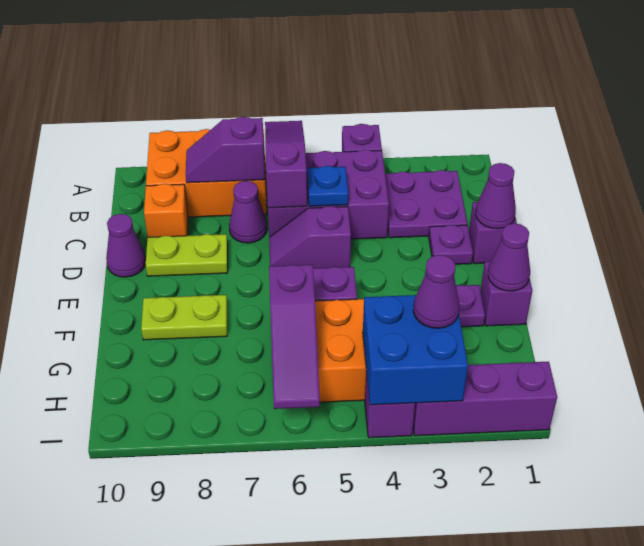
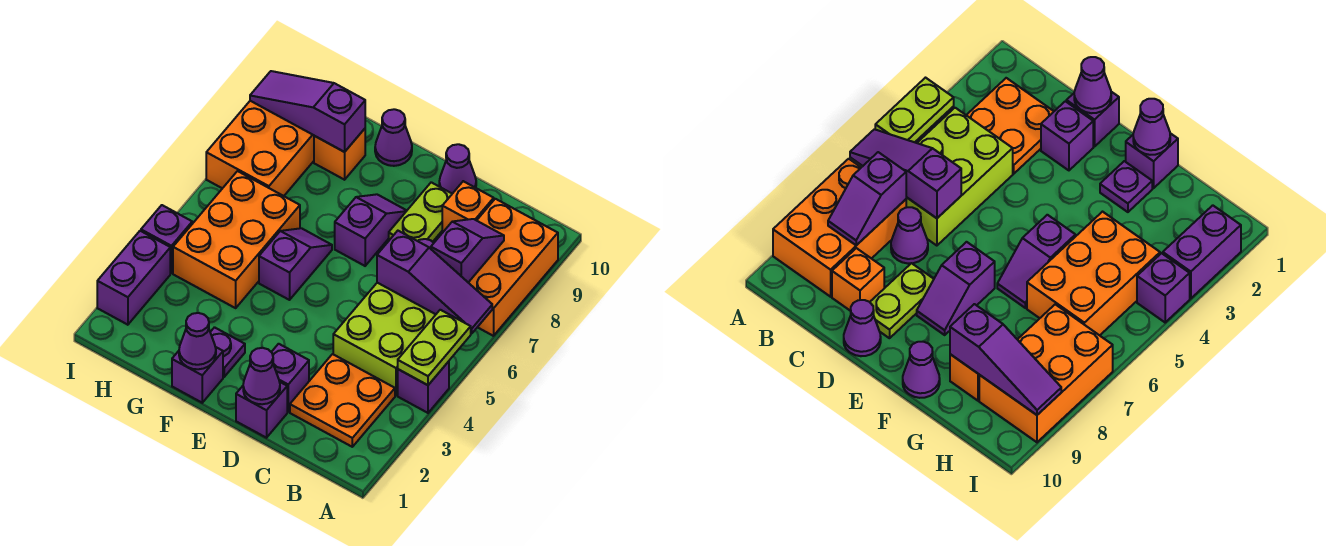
purple plate B2:C3 level 1 -> orange plate B2:C3 level 1
purple brick B4:C6 level 1 -> lime brick B4:C6 level 1
blue plate C5 level 2 -> none
purple plate D2 level 1 -> purple brick D2 level 1
purple slope D5:D6 level 1 top 5 -> purple slope E7:E8 level 1 top 7
lime plate F8:F9 level 1 -> lime plate A4:A5 level 2
purple slope G6:I6 level 2 top G -> purple slope G9:I9 level 2 top G
none -> orange brick G9 level 1
blue brick H3:I4 level 2 -> none
purple cone H3 level 3 -> purple cone F10 level 1
none -> orange brick H7:I9 level 1
purple brick I1:I3 level 1 -> purple brick I2:I3 level 1

